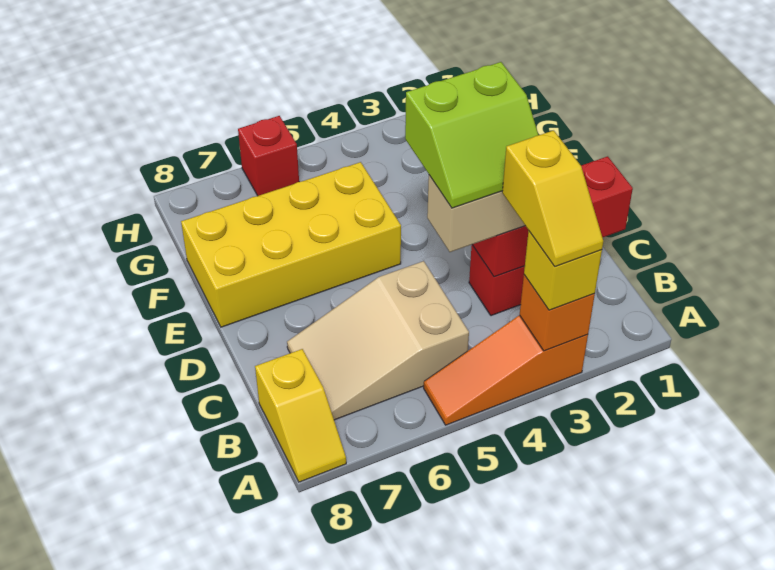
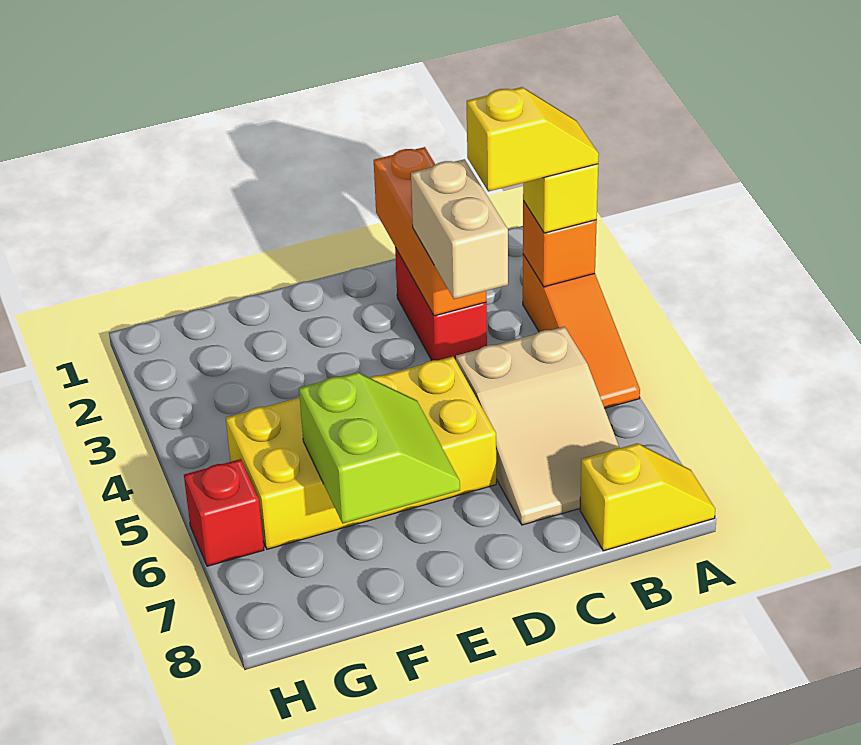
red brick C1:C3 level 2 -> orange brick C1:C3 level 2
lime slope C3:D4 level 4 top D -> lime slope E6:F7 level 2 top F
yellow brick E5:F8 level 1 -> yellow brick D5:G6 level 1

